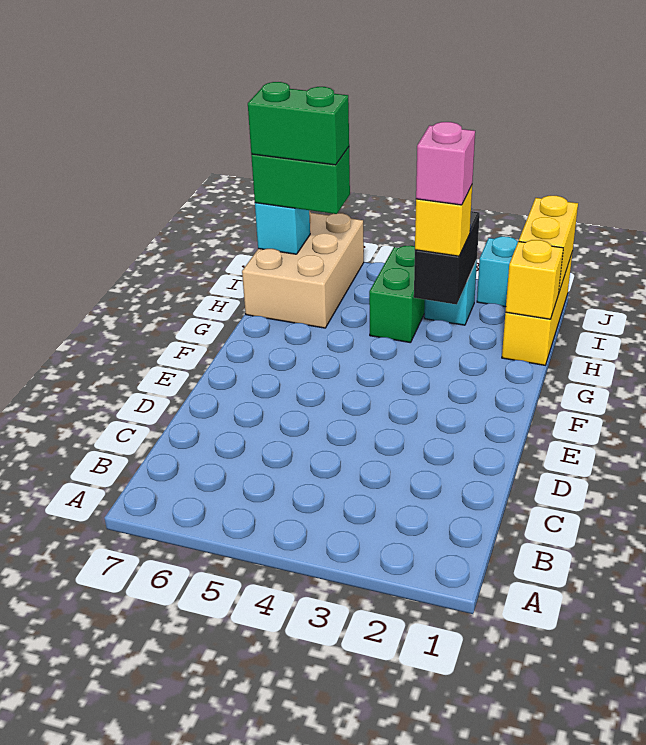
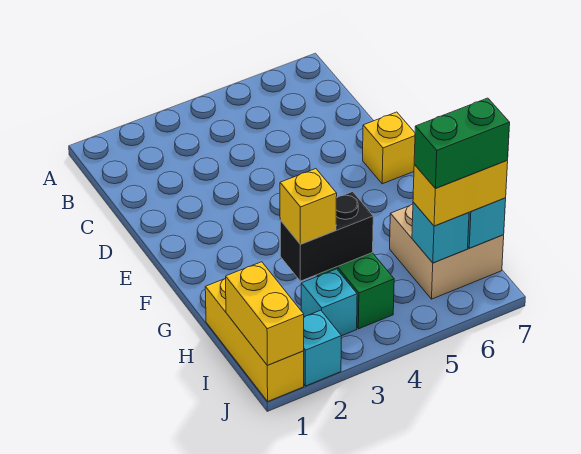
yellow brick H1 level 2 -> yellow brick E7 level 1
black brick H3:I3 level 2 -> black brick H3:H4 level 2
pink brick H3 level 4 -> none
tan brick H6:J7 level 1 -> tan brick H6:I7 level 1
none -> cyan brick I6 level 2
green brick I6:I7 level 3 -> yellow brick I6:I7 level 3

